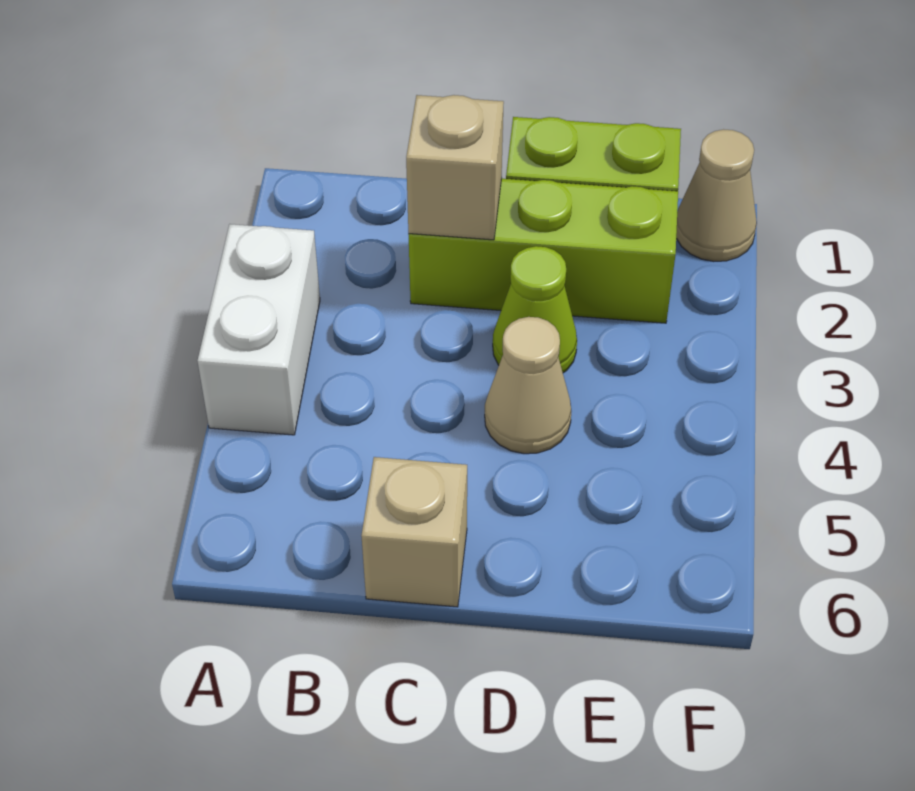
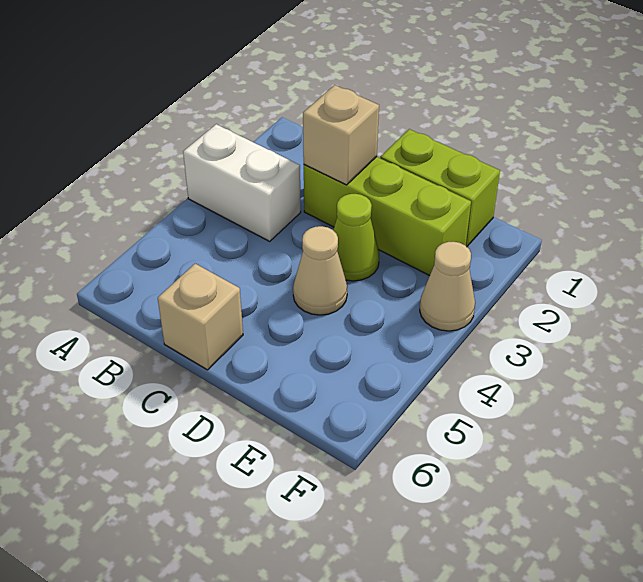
white brick A3:A4 level 1 -> white brick A3:B3 level 1
tan cone F1 level 1 -> tan cone F3 level 1

